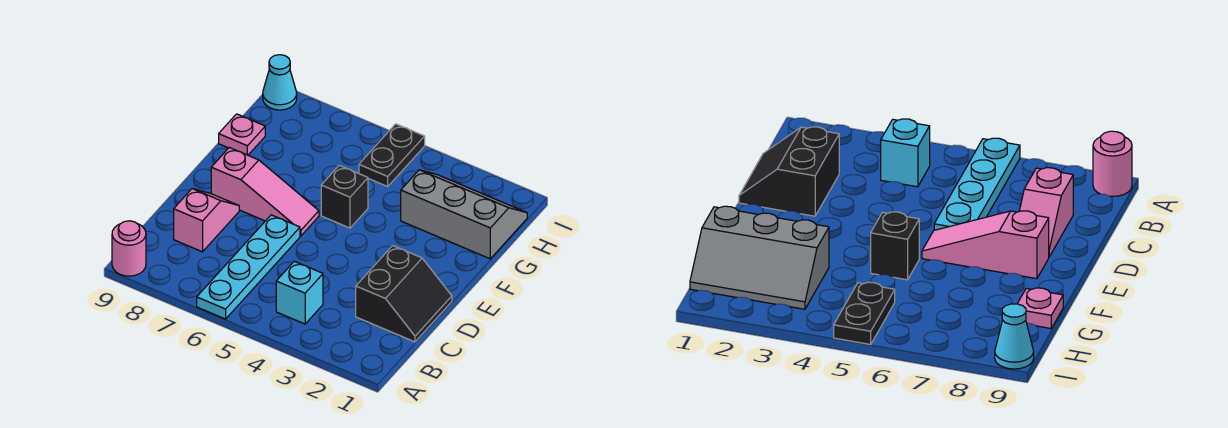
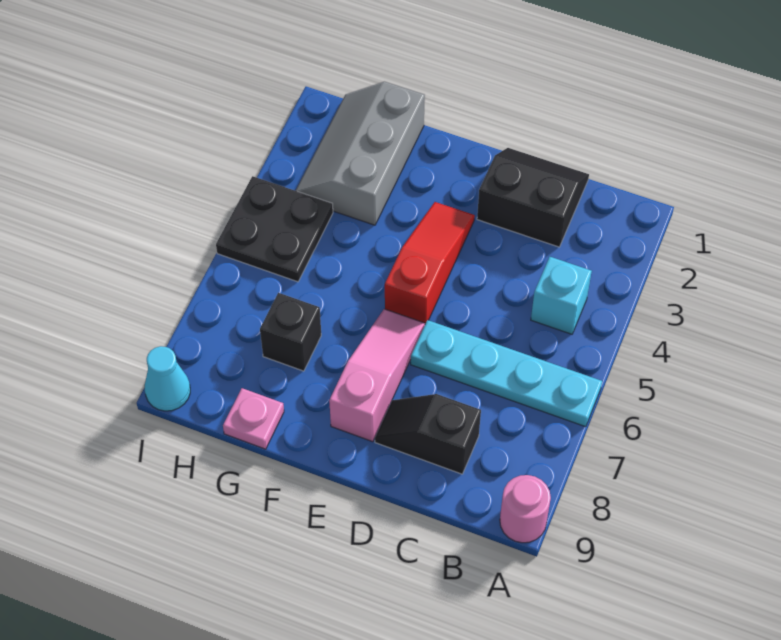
pink slope C8:D8 level 1 top C -> black slope C8:D8 level 1 top C
none -> red slope E3:E5 level 1 top 5
black brick F5 level 1 -> black brick G7 level 1
black plate H5:I5 level 1 -> black plate H4:I5 level 1

